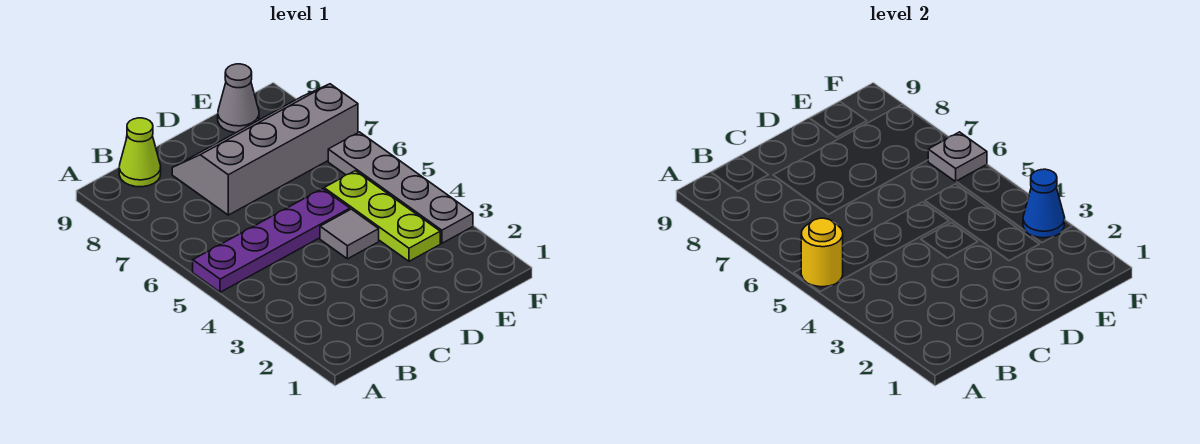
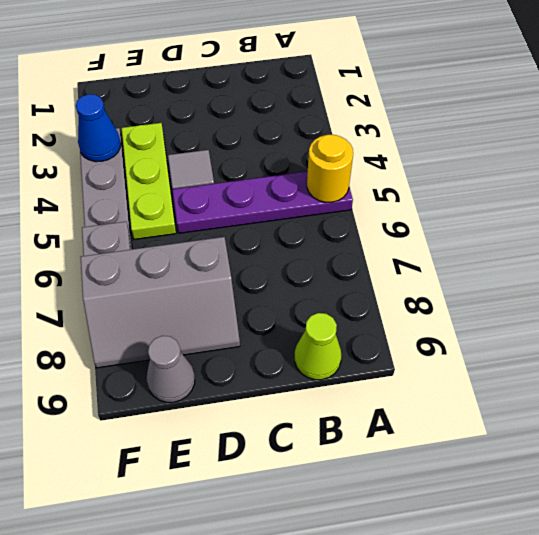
grey slope C7:F8 level 1 top 7 -> grey slope D7:F8 level 1 top 7

